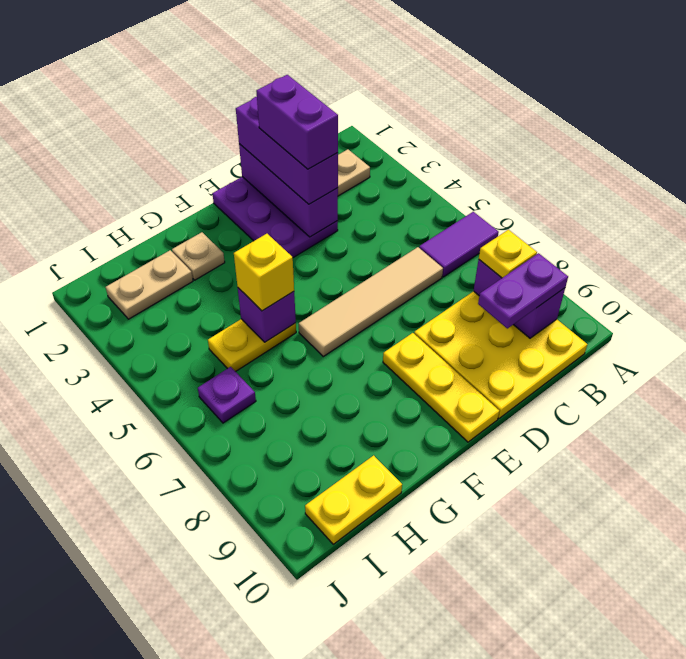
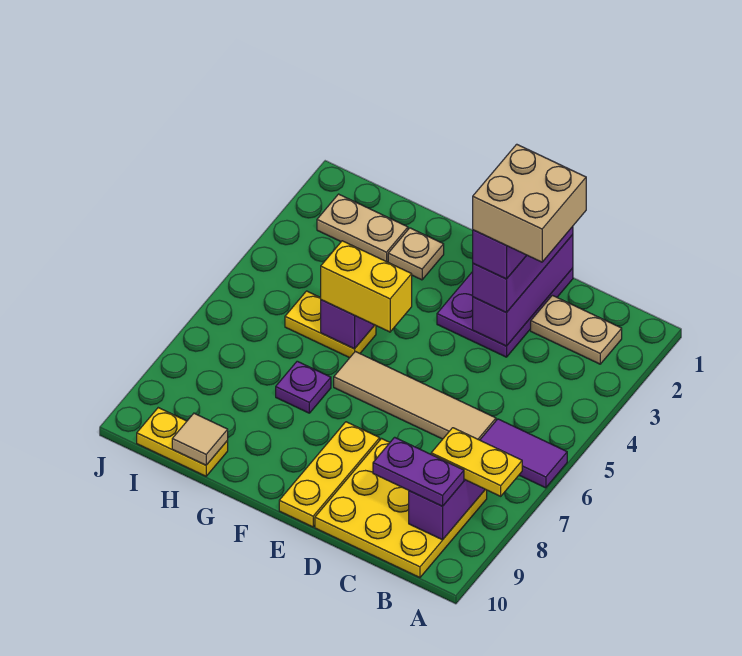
yellow plate B8 level 3 -> yellow plate A8:B8 level 3
none -> tan brick C2:D3 level 5
yellow brick G5 level 3 -> yellow brick F5:G5 level 3
none -> tan tile H10 level 2
purple plate I6 level 1 -> purple plate G7 level 1

